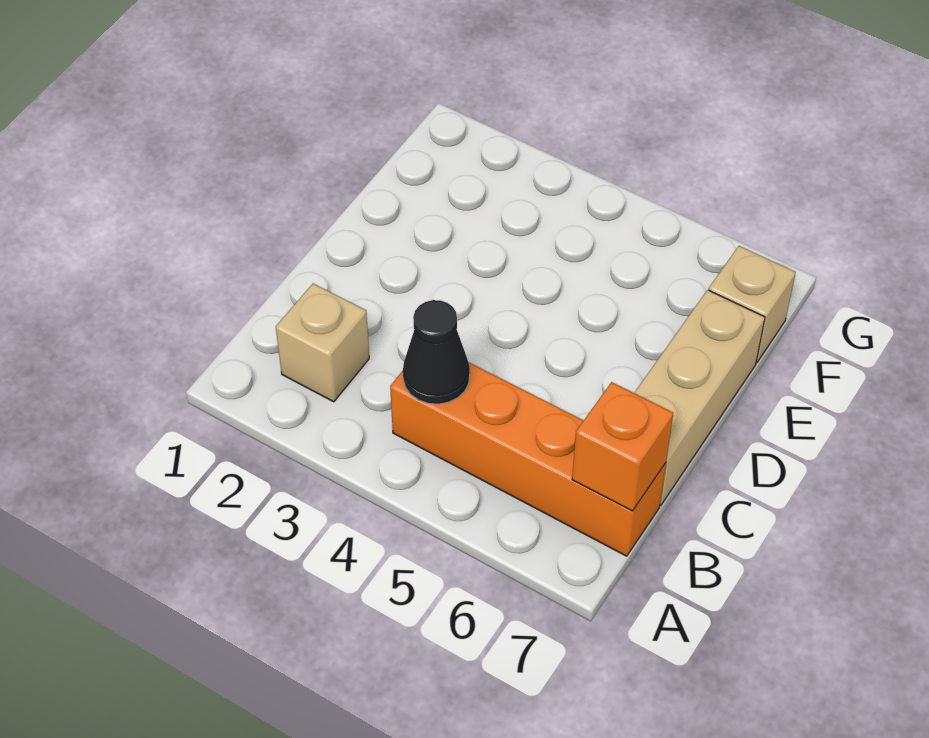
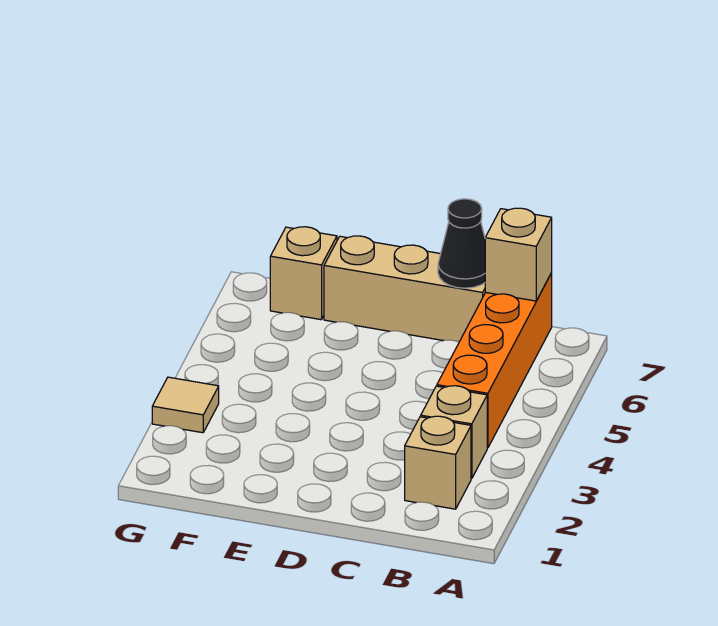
none -> tan brick B3 level 1
black cone B4 level 2 -> black cone C7 level 2
orange brick B7 level 2 -> tan brick B7 level 2
none -> tan tile G3 level 1

